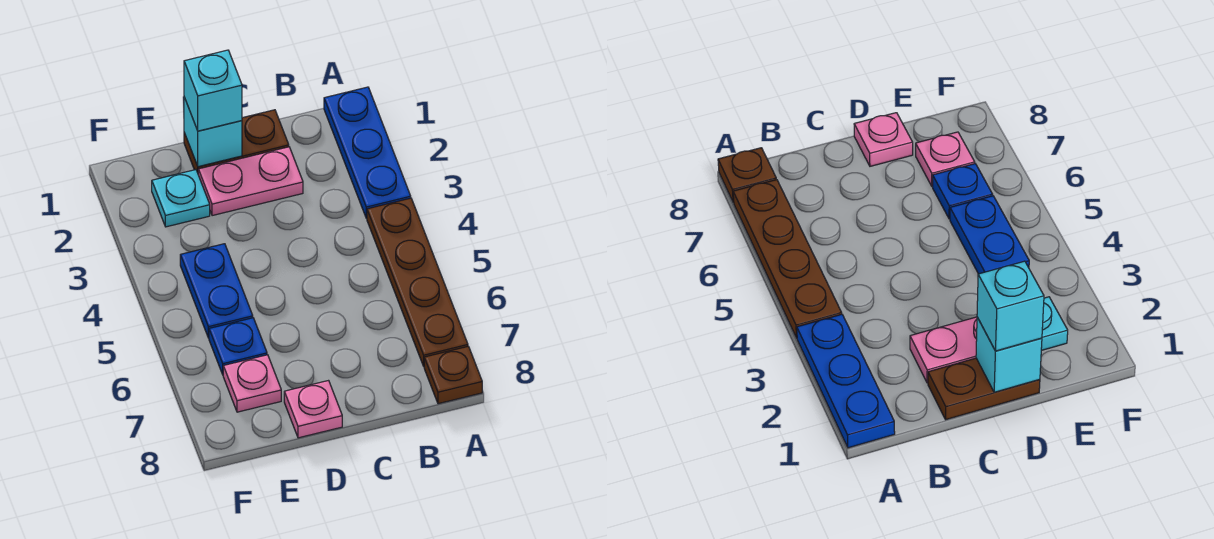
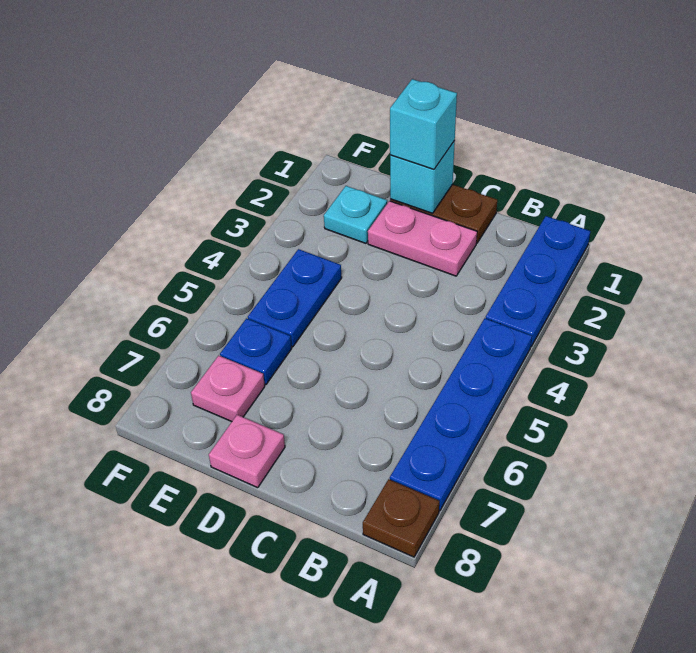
brown plate A4:A7 level 1 -> blue plate A4:A7 level 1

